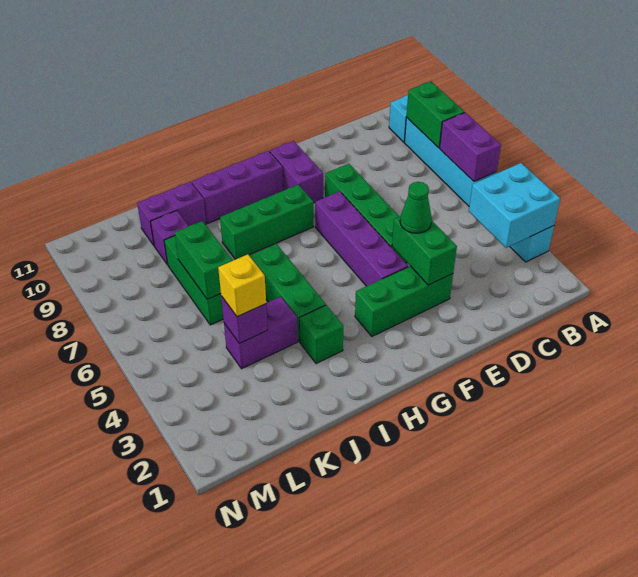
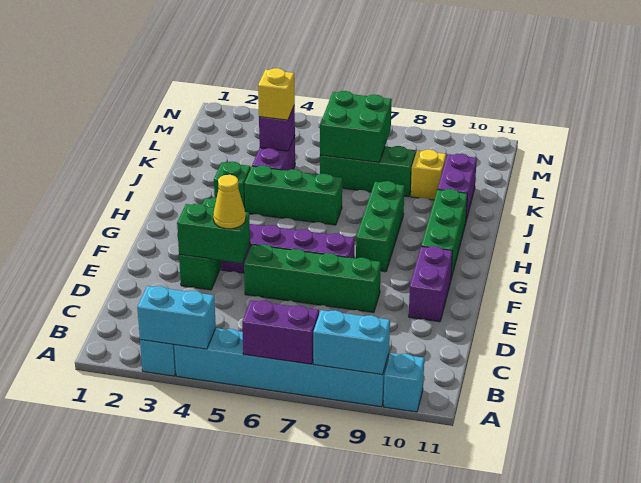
cyan brick A3:B4 level 2 -> cyan brick A3:A4 level 2
green brick A8:A9 level 2 -> cyan brick A8:A9 level 2
green cone E4 level 3 -> yellow cone E4 level 3
purple brick F9:F10 level 1 -> purple brick E10:F10 level 1
purple brick G10:I10 level 1 -> green brick G10:I10 level 1
green brick K6:K7 level 2 -> green brick K6:L7 level 2
purple brick K9 level 1 -> yellow brick K9 level 1

